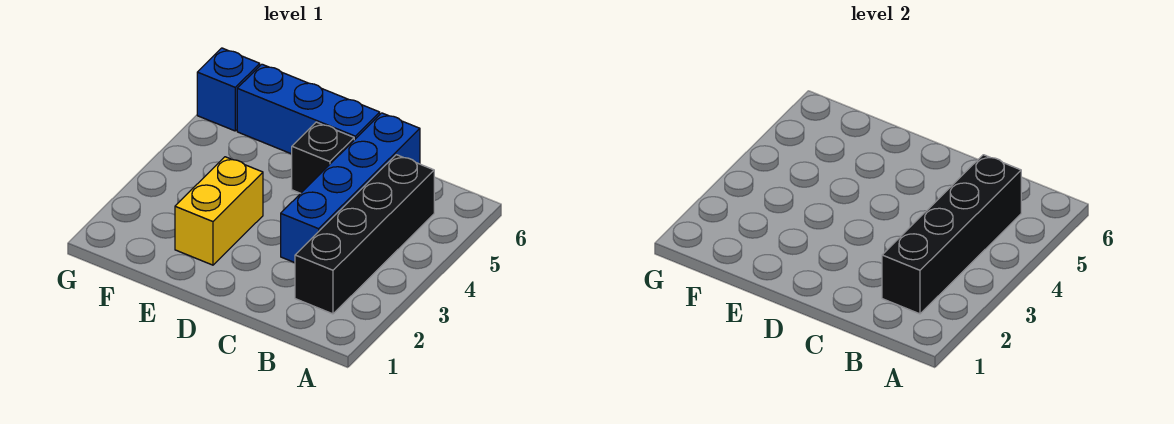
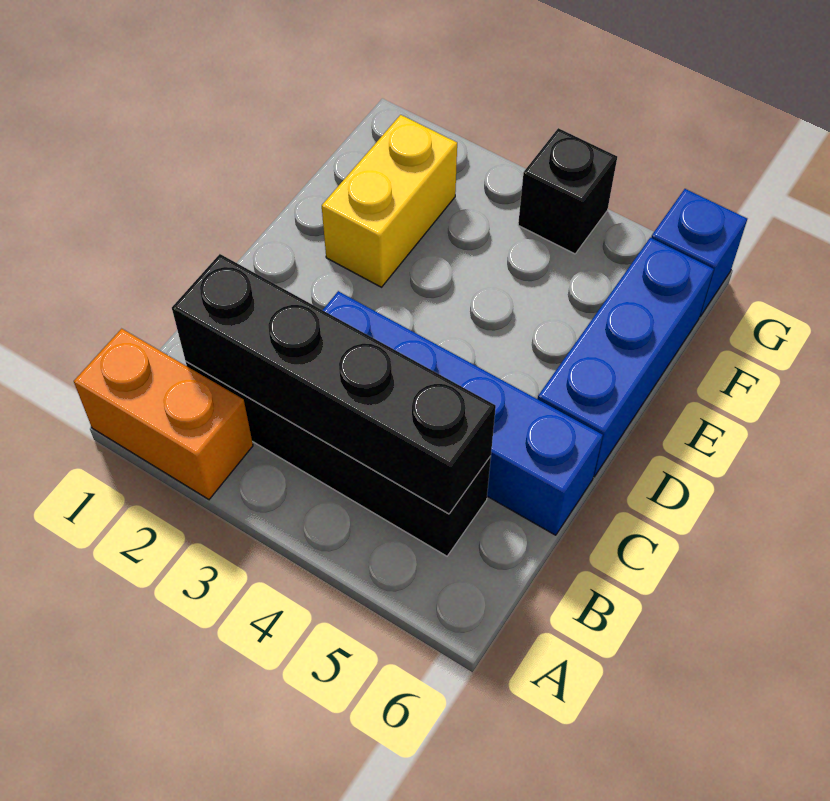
none -> orange brick A1:A2 level 1
black brick D5 level 1 -> black brick G4 level 1
yellow brick E2:E3 level 1 -> yellow brick E2:F2 level 1

